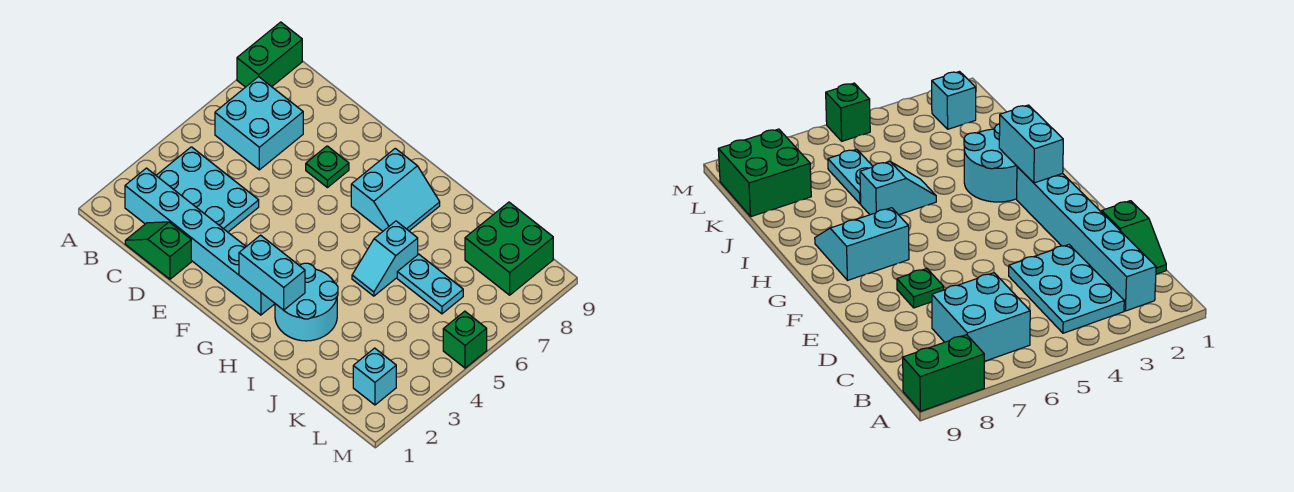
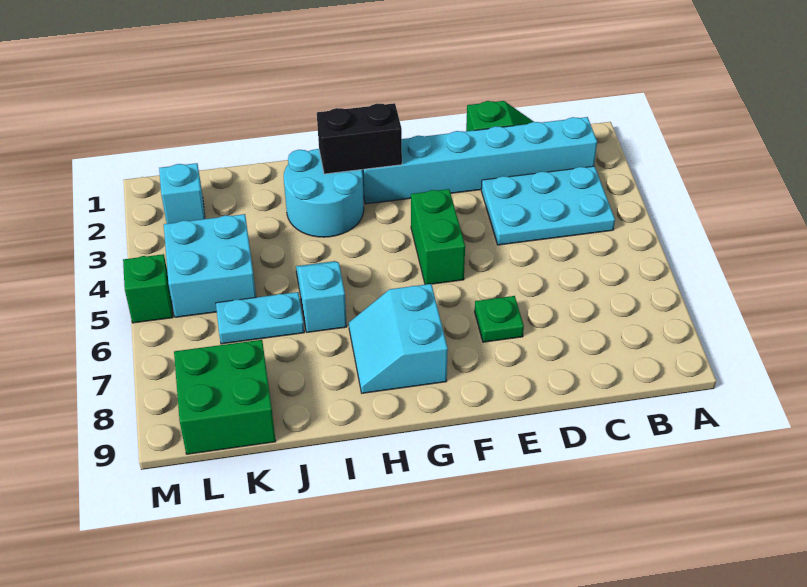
green brick A8:A9 level 1 -> green brick F4:F5 level 1
cyan brick B6:C7 level 1 -> cyan brick K4:L5 level 1
cyan brick G2:H2 level 2 -> black brick G2:H2 level 2

